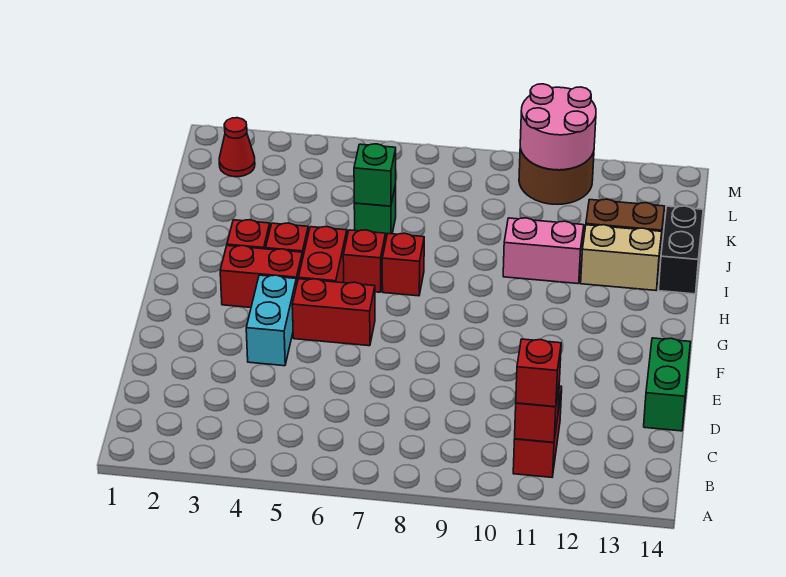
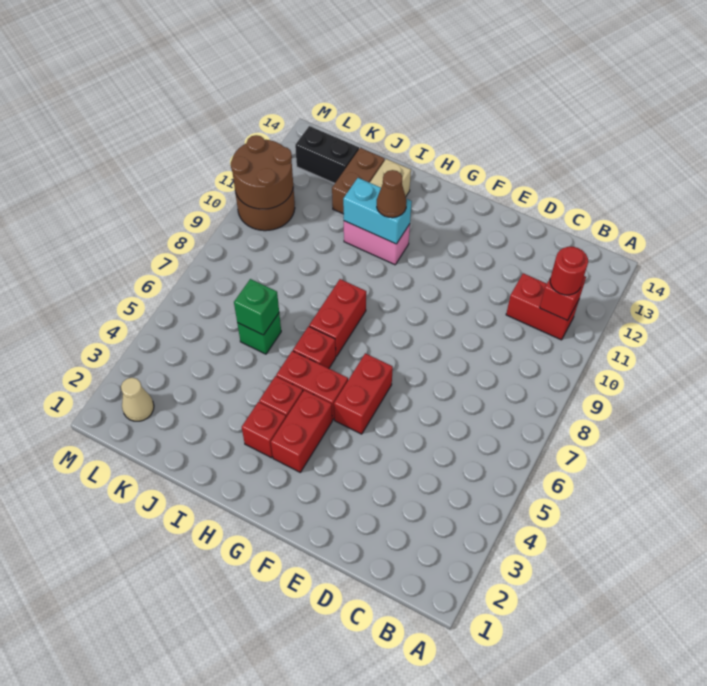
red brick B11 level 3 -> red round brick B11 level 3
green brick D14:E14 level 1 -> none
cyan brick E4:F4 level 1 -> cyan brick H11:I11 level 2
red brick H7 level 1 -> red brick H7:H8 level 1
none -> brown cone H11 level 3
pink brick I10:I11 level 1 -> pink brick H11:I11 level 1
black brick I14:J14 level 1 -> black brick K13:L13 level 1
red cone L2 level 1 -> tan cone L2 level 1
pink round brick L10:M11 level 2 -> brown round brick L10:M11 level 2

